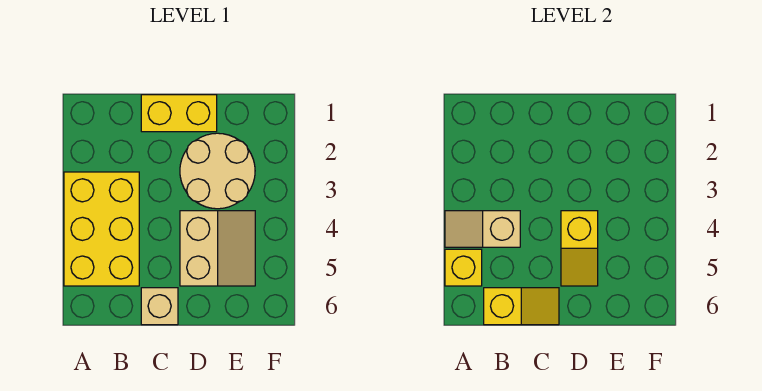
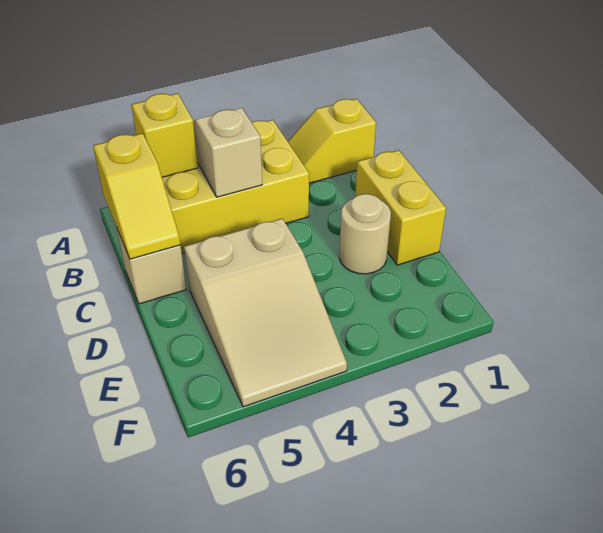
tan round brick D2:E3 level 1 -> tan round brick D2 level 1
tan slope D4:E5 level 1 top D -> tan slope D4:F5 level 1 top D
yellow slope D4:D5 level 2 top 4 -> yellow slope A1:A2 level 1 top 1

